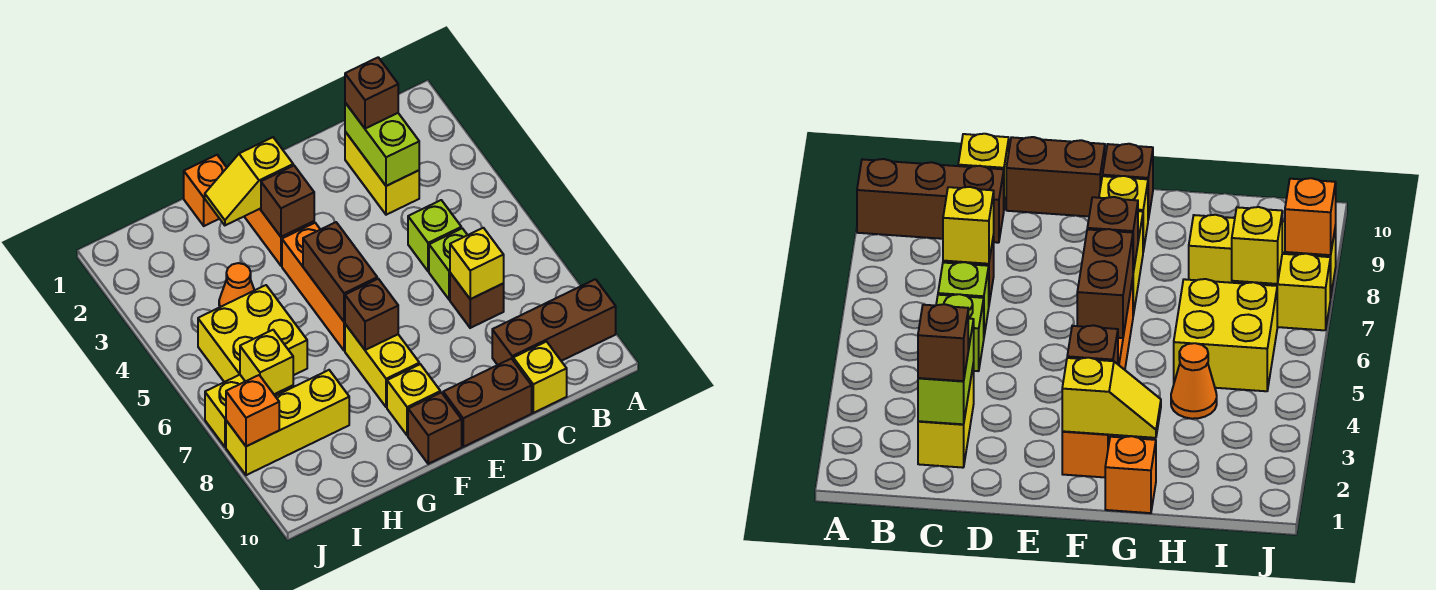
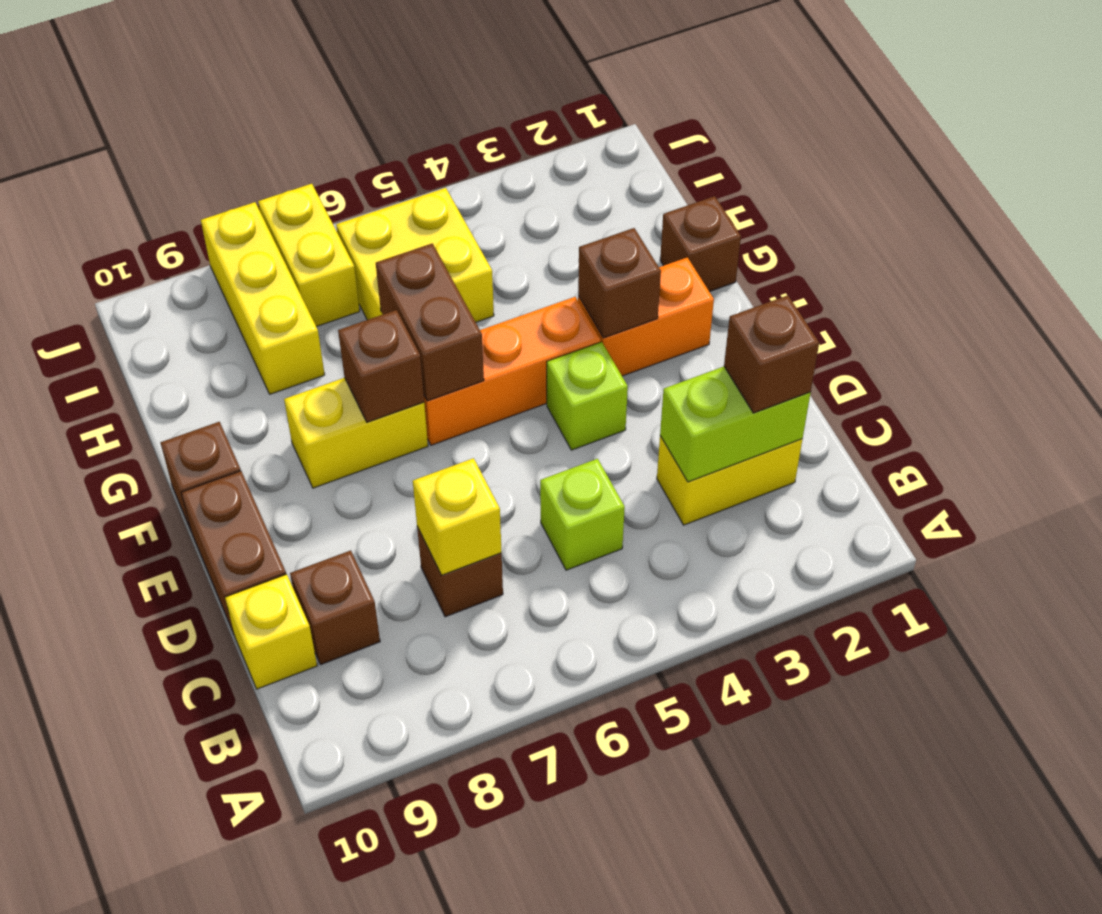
brown brick A9:C9 level 1 -> brown brick C9 level 1
lime brick C6 level 1 -> lime brick E4 level 1
yellow slope F2:G2 level 2 top F -> none
brown brick F5:F6 level 2 -> brown brick F6:G6 level 2
yellow brick F9 level 1 -> none
orange brick G1 level 1 -> brown brick G1 level 1
orange cone H4 level 1 -> none
yellow brick I7 level 2 -> none
orange brick J8 level 2 -> none

